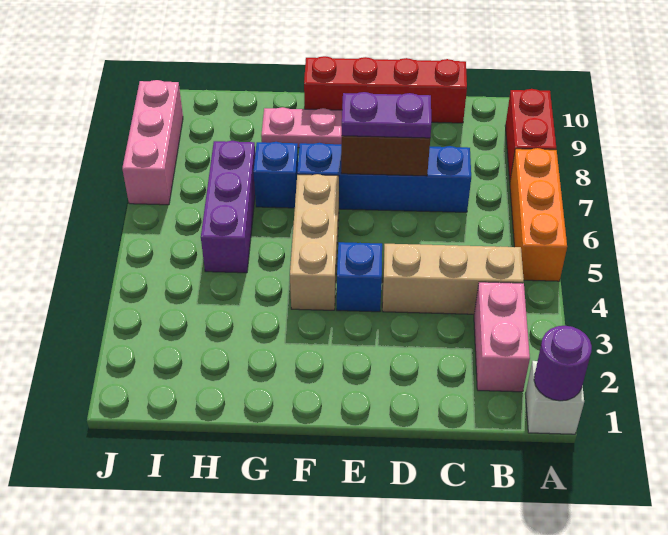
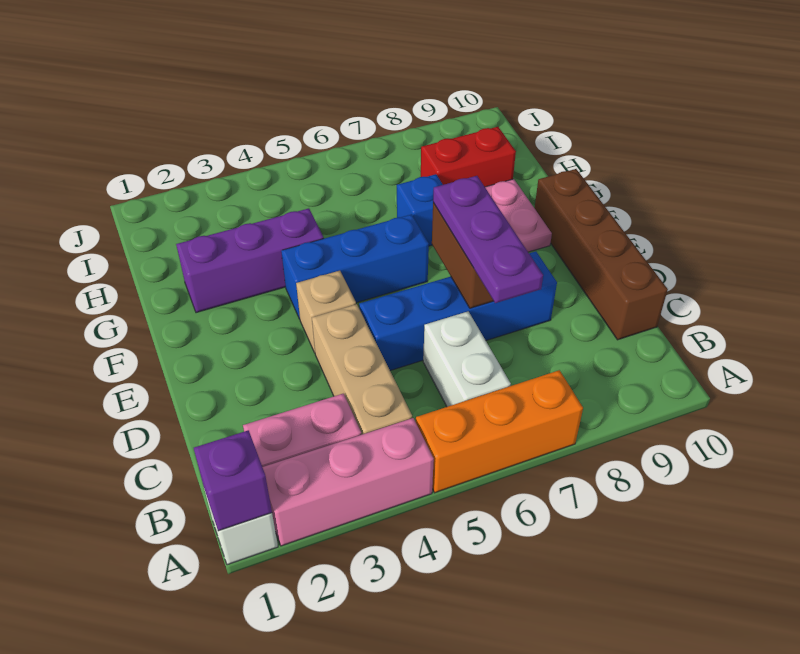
purple round brick A1 level 2 -> purple brick A1 level 2
red brick A8:A9 level 1 -> red brick H8:H9 level 1
none -> white brick B6:C6 level 1
blue brick C7:F7 level 1 -> blue brick D5:D8 level 1
red brick C10:F10 level 1 -> brown brick C10:F10 level 1
purple plate D7:E7 level 3 -> purple plate C7:E7 level 3
blue brick E4 level 1 -> tan brick E4 level 1
tan brick F4:F6 level 1 -> blue brick F4:F6 level 1
purple brick H5:H7 level 1 -> purple brick G2:G4 level 1
pink brick J7:J9 level 1 -> pink brick A2:A4 level 1

